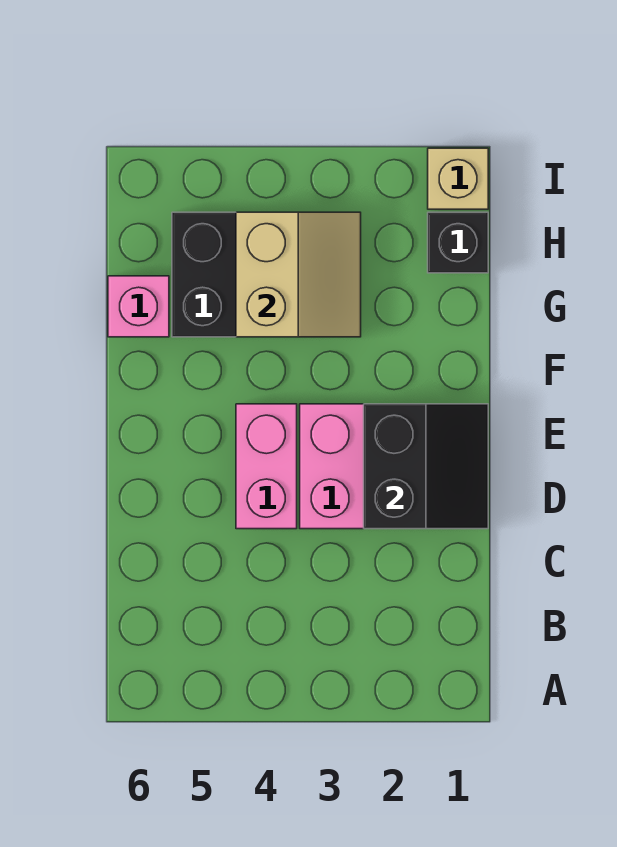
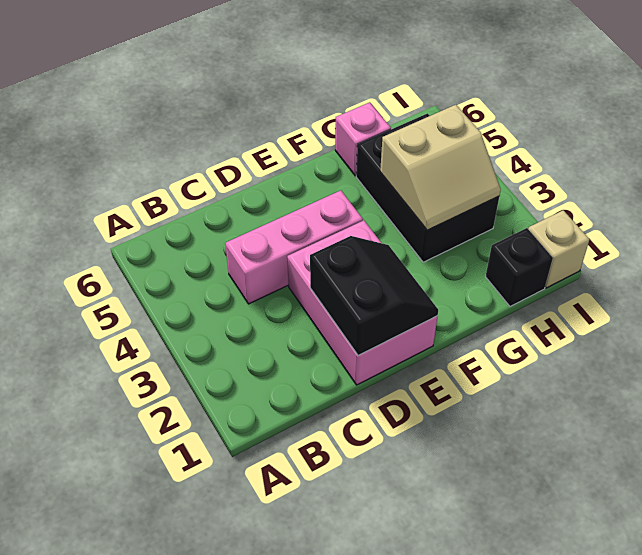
black slope D1:E2 level 2 top 2 -> black slope D1:E2 level 2 top D
pink brick D4:E4 level 1 -> pink brick C4:E4 level 1

